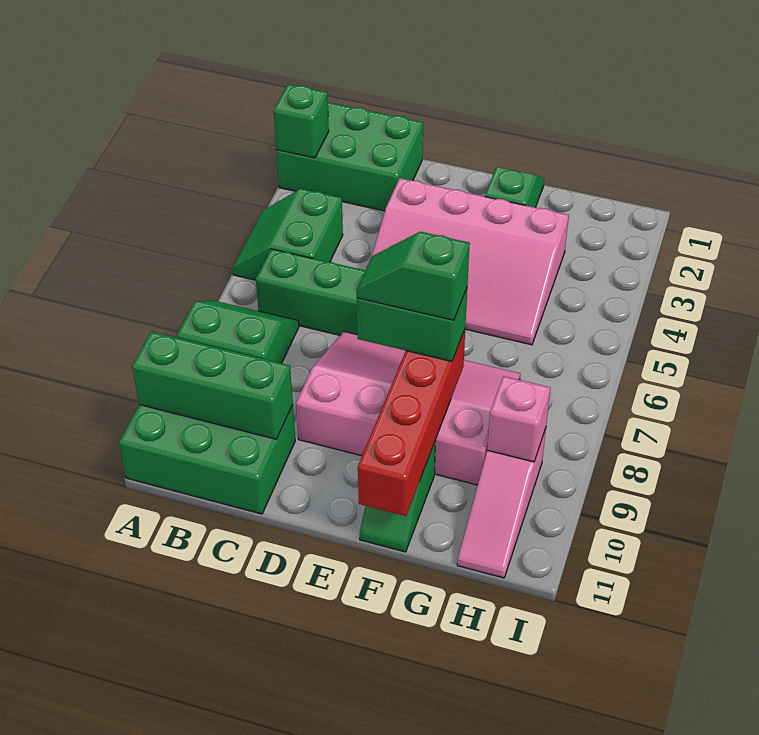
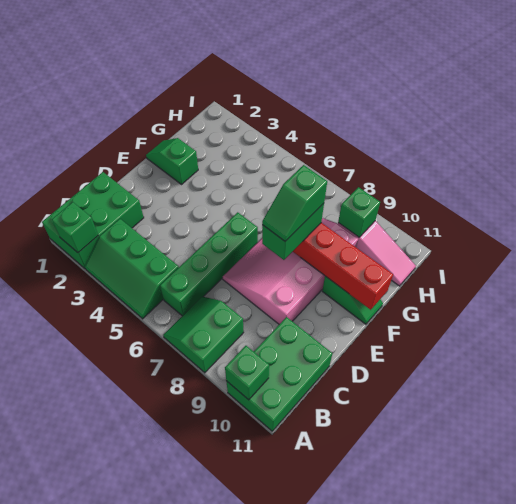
green slope A4:B5 level 1 top B -> green slope A3:B5 level 1 top B
green brick A10:C10 level 2 -> green brick A10 level 2
pink slope D3:G5 level 1 top 3 -> none
pink brick H9 level 2 -> green brick H9 level 2

